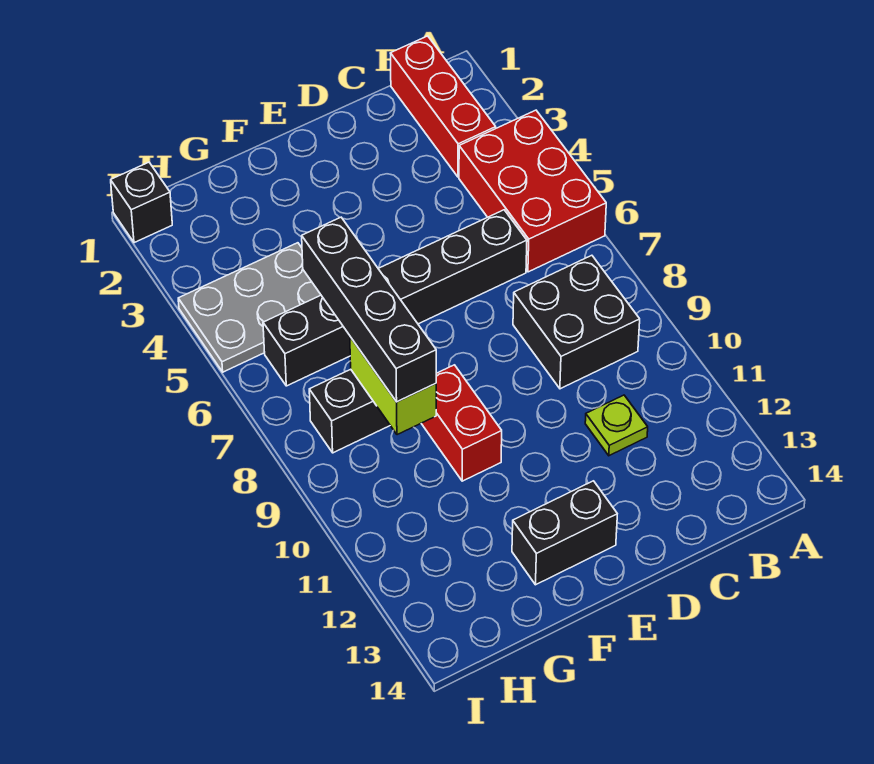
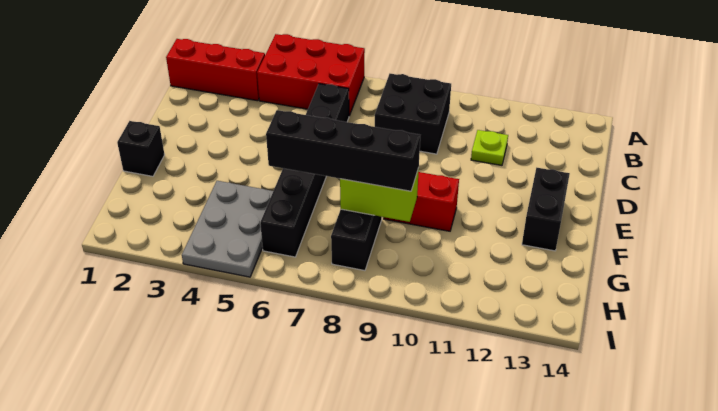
black brick I1 level 1 -> black brick F1 level 1

